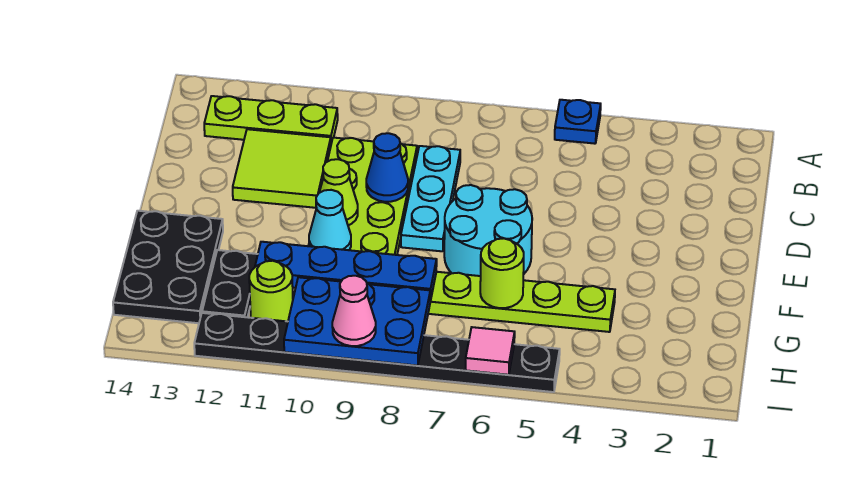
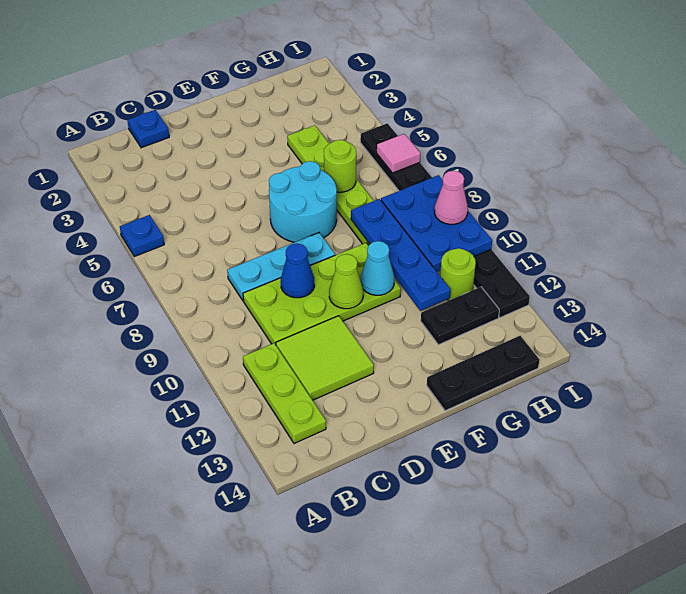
none -> blue plate C1 level 1
black plate F13:H14 level 1 -> black plate F14:H14 level 1

